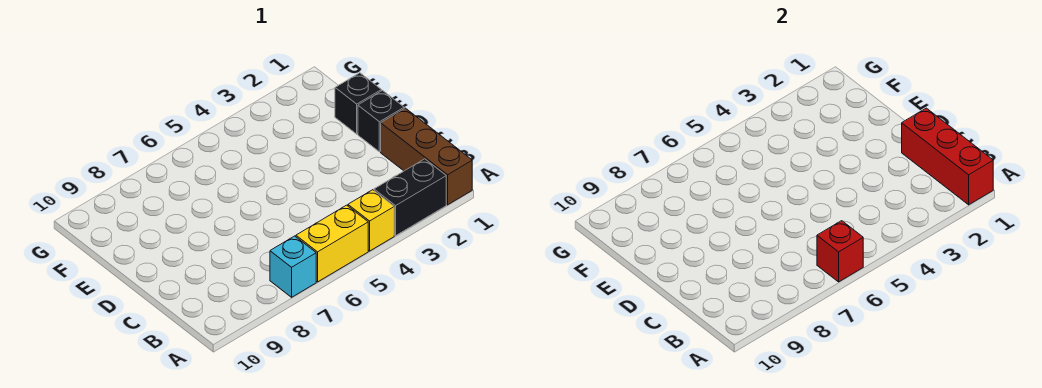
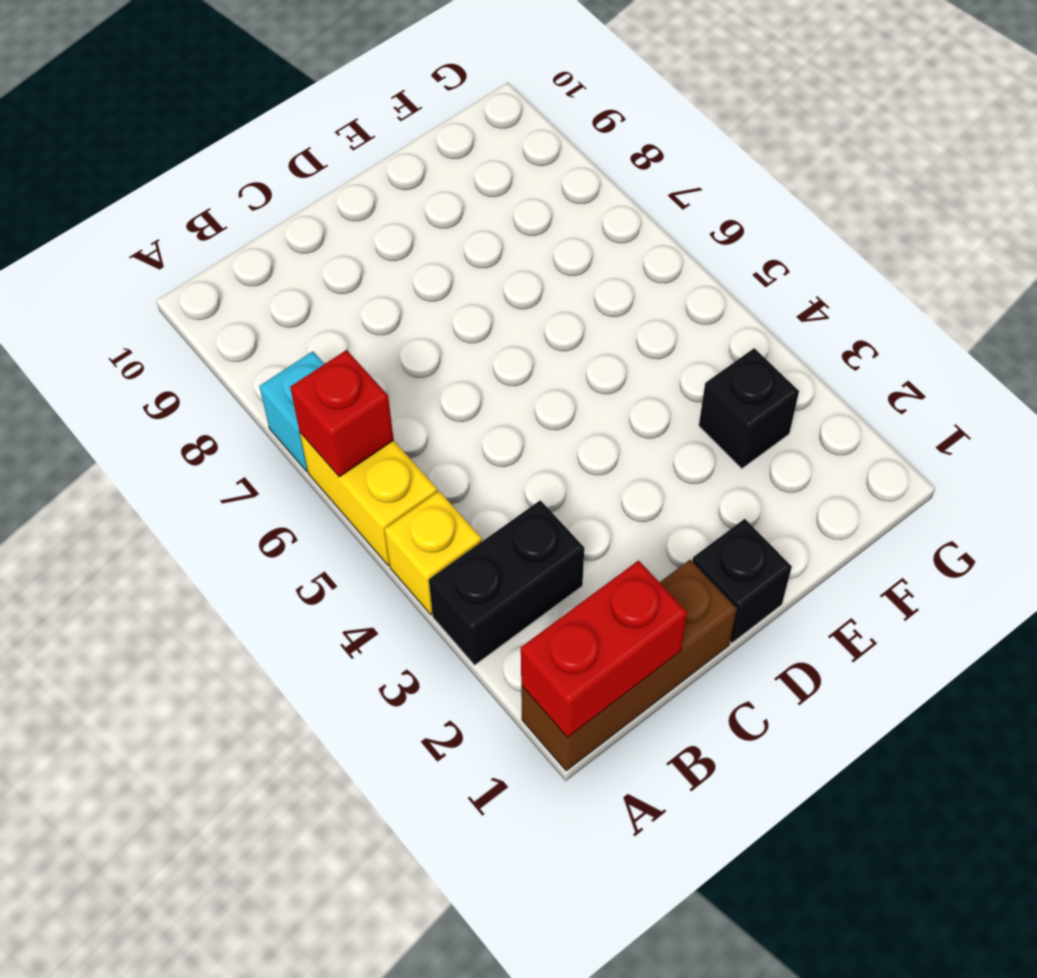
red brick A1:C1 level 2 -> red brick A1:B1 level 2
black brick A2:A3 level 1 -> black brick A3:B3 level 1
black brick E1 level 1 -> black brick F3 level 1

